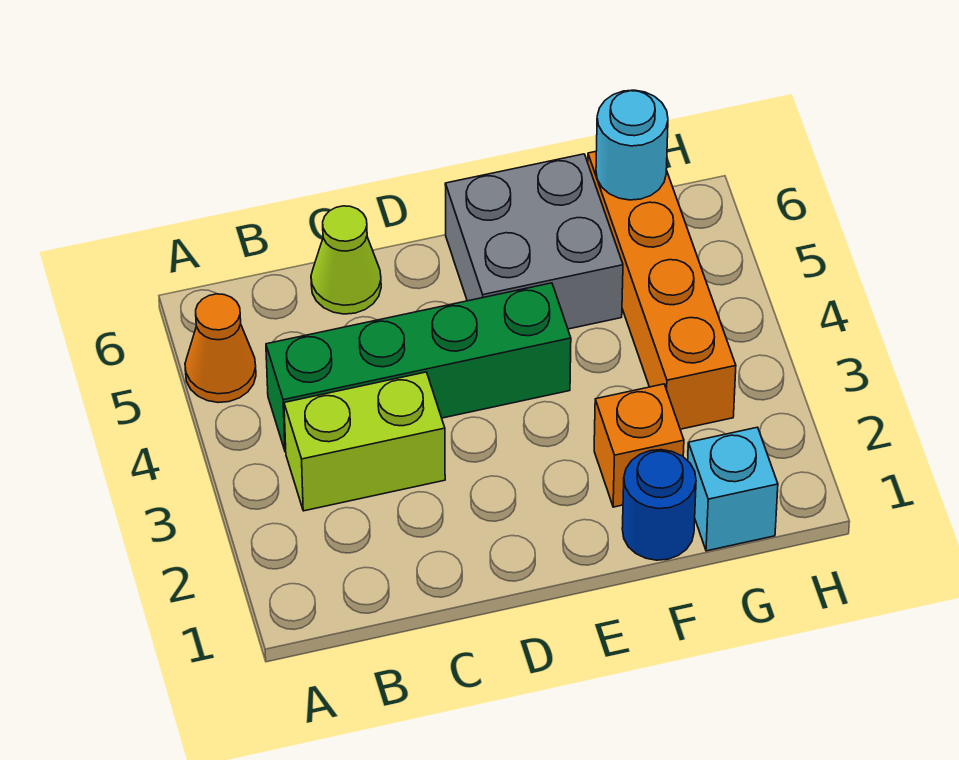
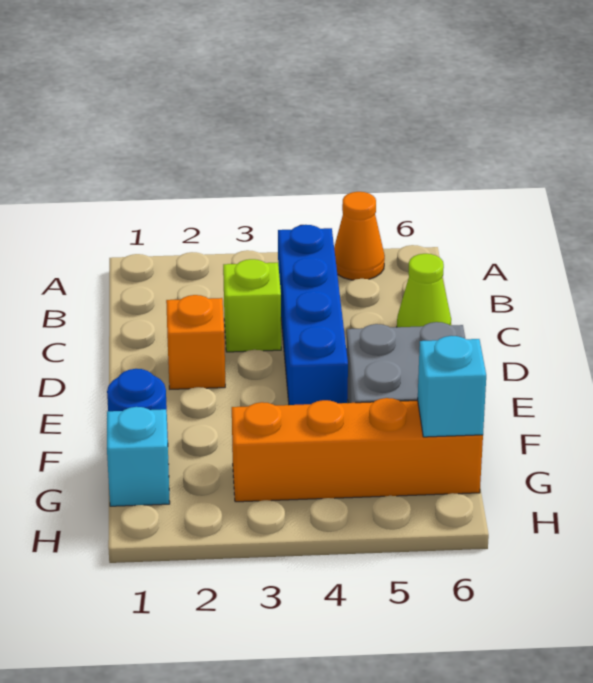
lime brick B3:C3 level 1 -> lime brick C3 level 1
green brick B4:E4 level 1 -> blue brick B4:E4 level 1
orange brick F2 level 1 -> orange brick D2 level 1
cyan round brick G6 level 2 -> cyan brick G6 level 2

